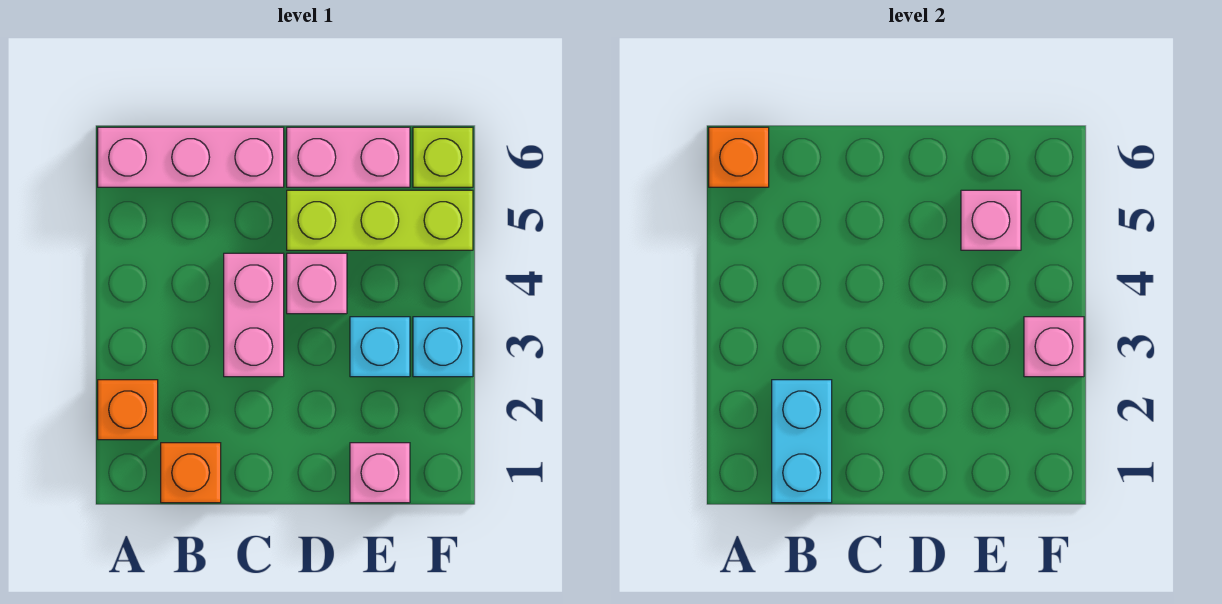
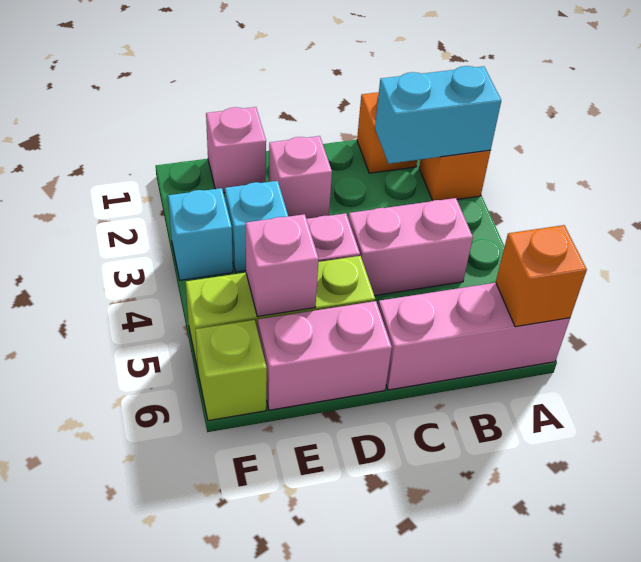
cyan brick B1:B2 level 2 -> cyan brick A2:B2 level 2
pink brick C3:C4 level 1 -> pink brick B4:C4 level 1
pink brick F3 level 2 -> pink brick D2 level 1

